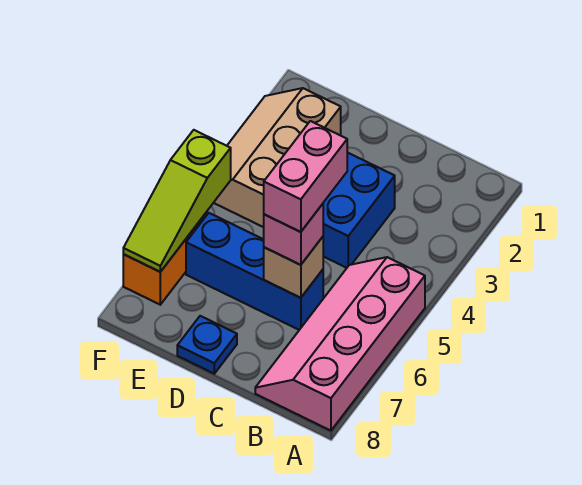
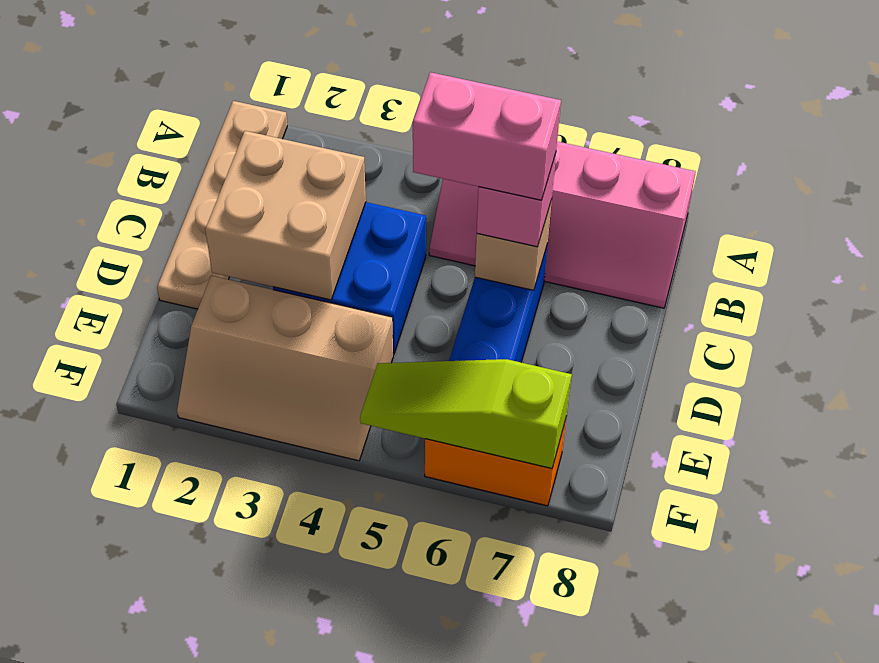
none -> tan plate A1:D1 level 1
none -> tan brick C2:D3 level 2
blue plate D8 level 1 -> none
lime slope F5:F7 level 2 top 5 -> lime slope F5:F7 level 2 top 7

